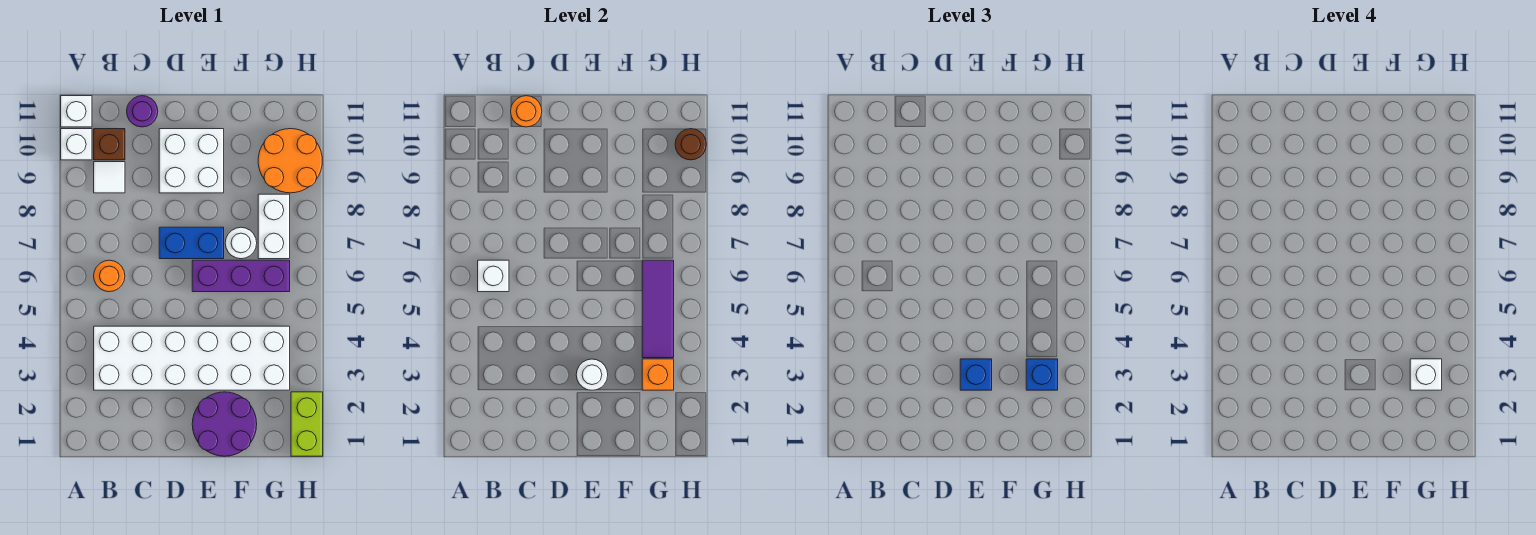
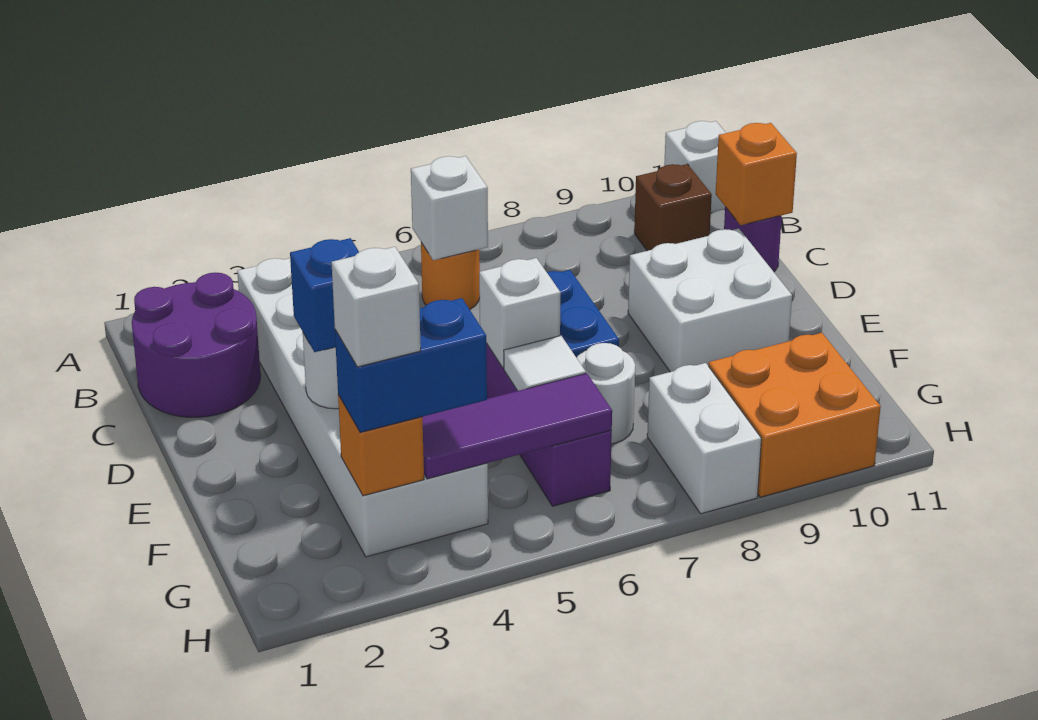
white brick A10 level 1 -> white brick E6 level 2
white tile B9 level 1 -> white tile F6 level 2
orange round brick C11 level 2 -> orange brick C11 level 2
purple round brick E1:F2 level 1 -> purple round brick B1:C2 level 1
blue brick G3 level 3 -> blue brick G3:G4 level 3
white brick G7:G8 level 1 -> white brick G8:H8 level 1
orange round brick G9:H10 level 1 -> orange brick G9:H10 level 1
lime brick H1:H2 level 1 -> none
brown round brick H10 level 2 -> none

